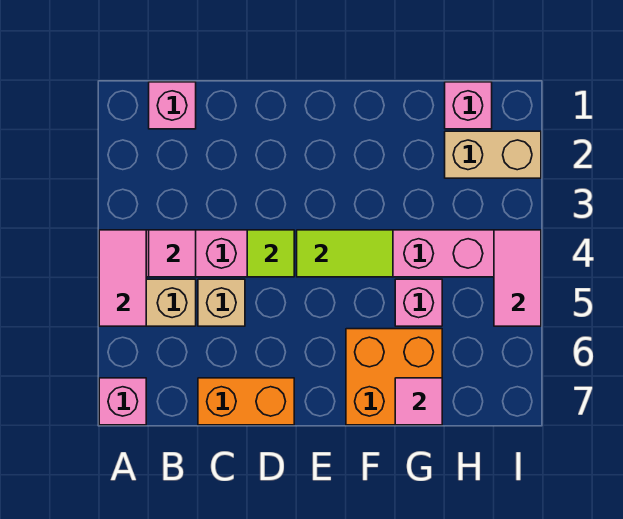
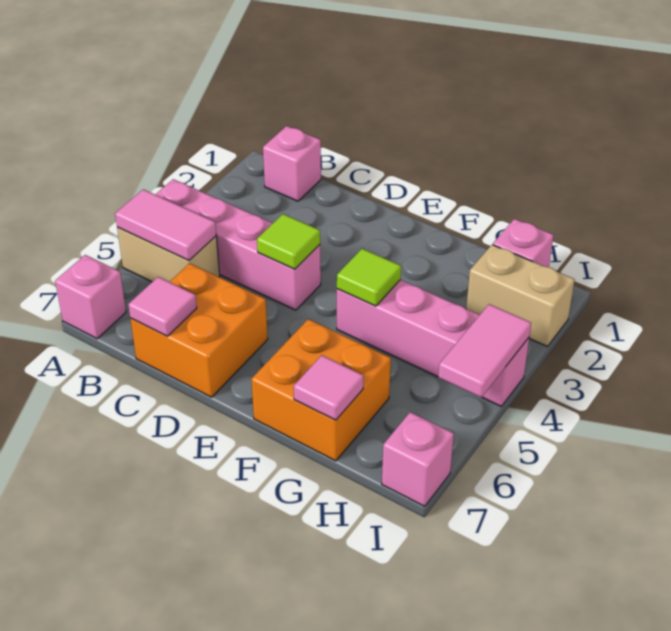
pink tile A4:A5 level 2 -> pink tile A5:B5 level 2
pink tile B4 level 2 -> pink tile C7 level 2
tan brick C5 level 1 -> none
orange brick C7:D7 level 1 -> orange brick C6:D7 level 1
lime tile E4:F4 level 2 -> lime tile F4 level 2
pink brick G5 level 1 -> pink brick I7 level 1

